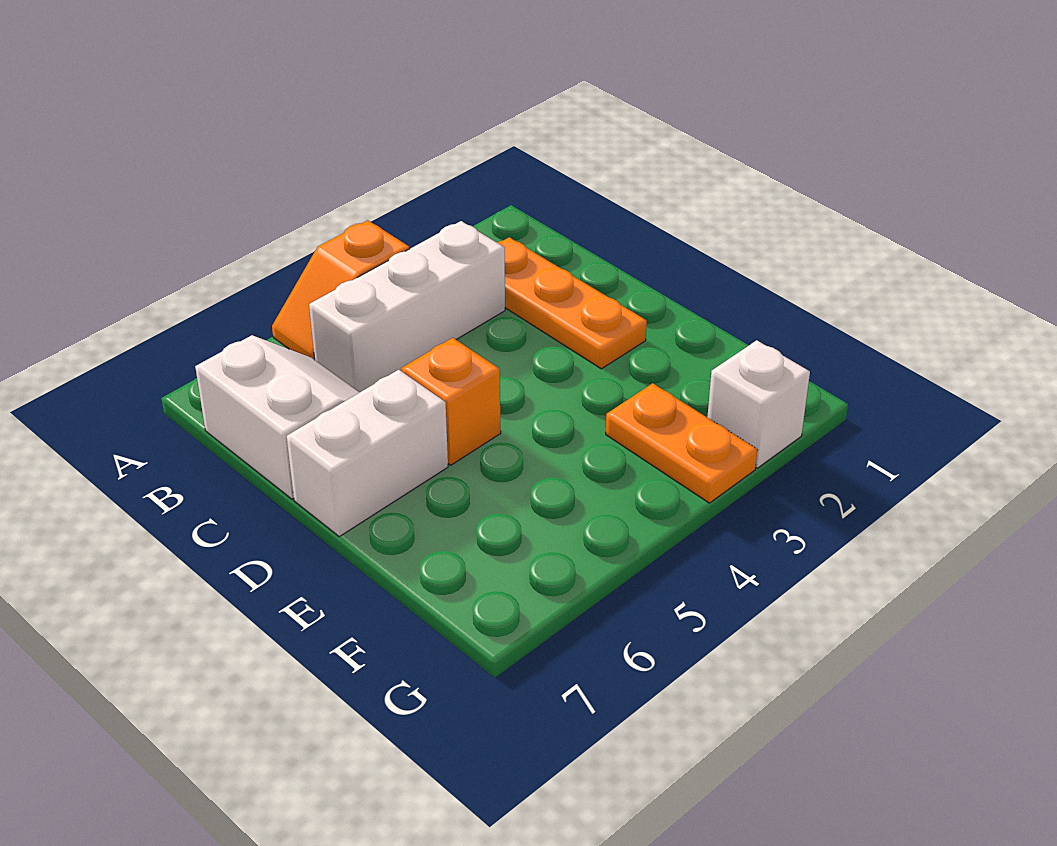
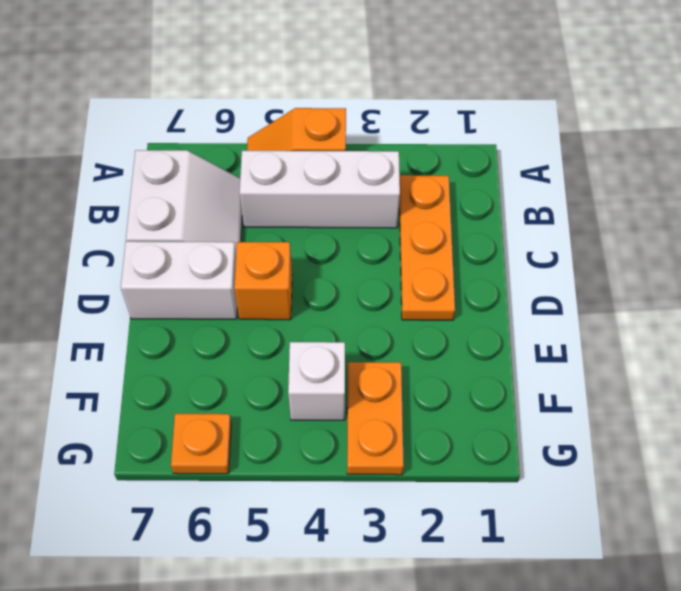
white brick G2 level 1 -> white brick F4 level 1
none -> orange plate G6 level 1

